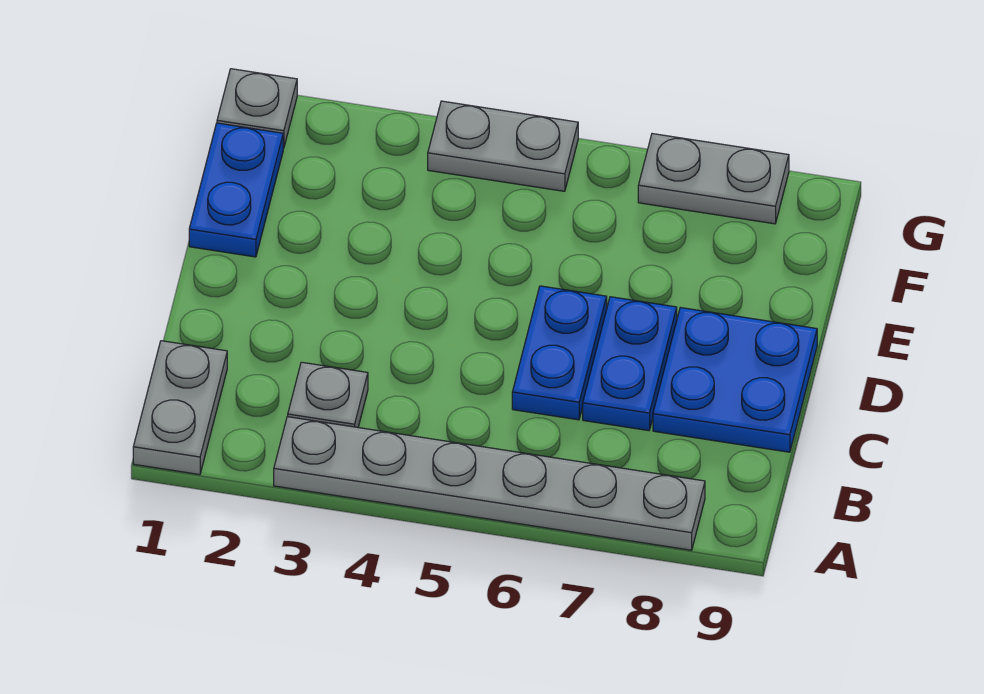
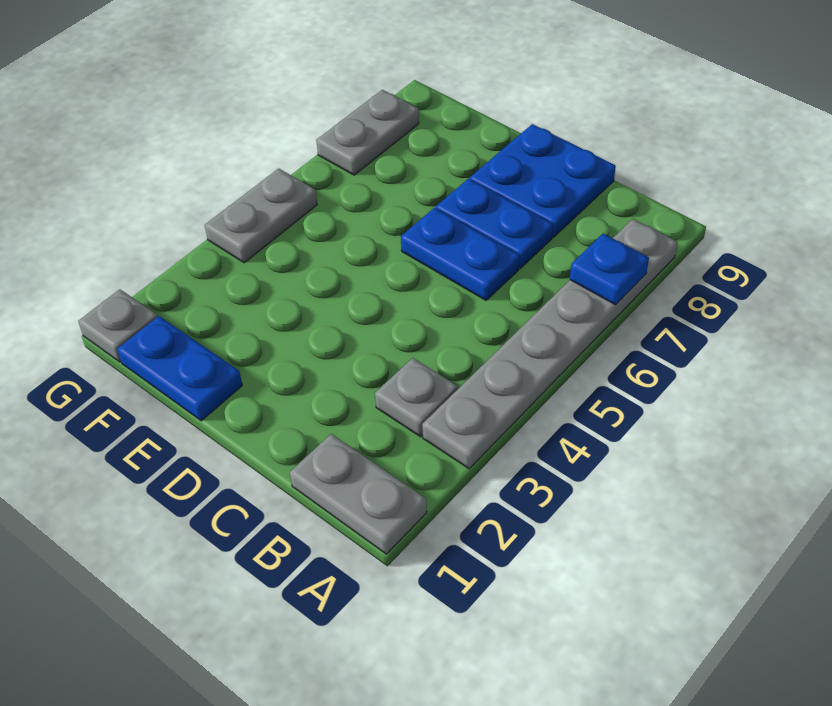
none -> blue plate A7 level 2

